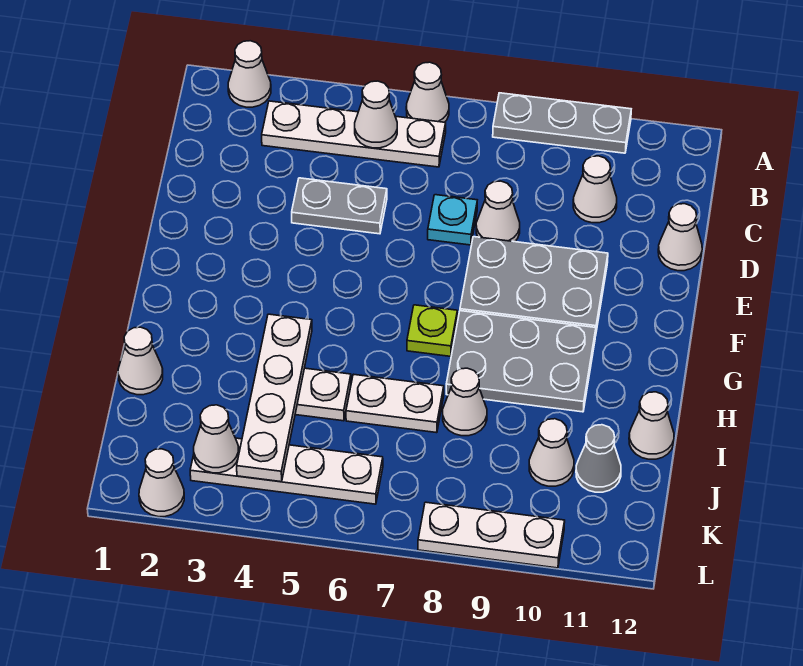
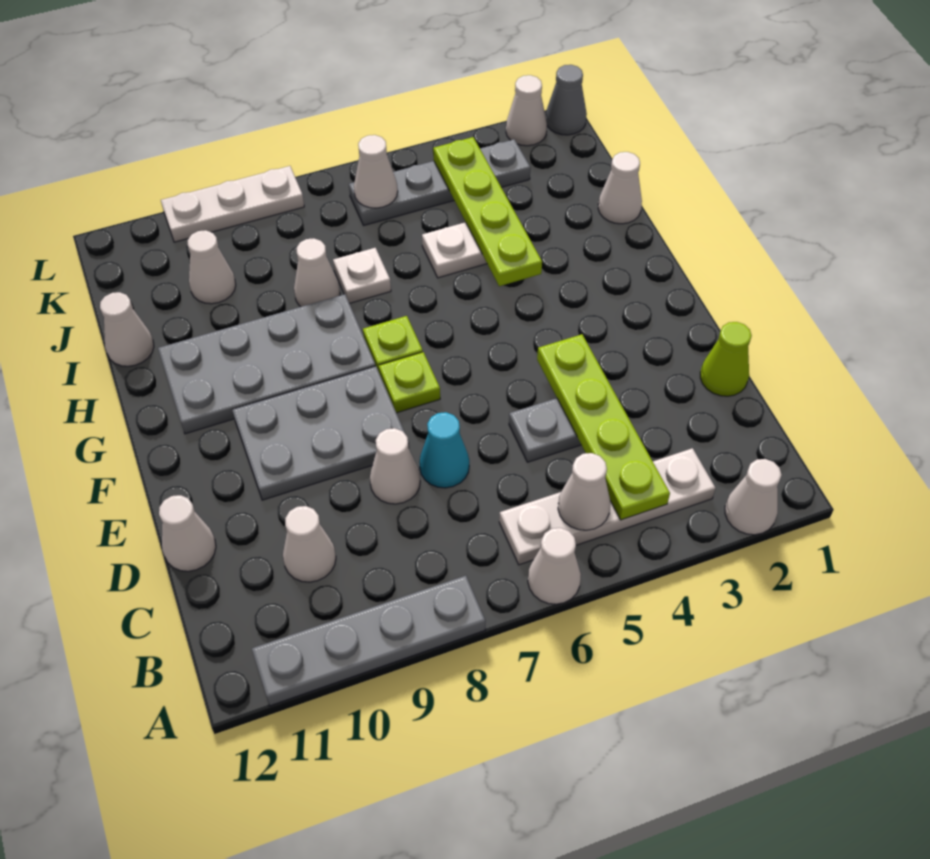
grey plate A8:A10 level 1 -> grey plate A8:A11 level 1
none -> lime plate B4:E4 level 2
none -> lime cone D1 level 1
cyan plate D7 level 1 -> cyan cone D7 level 1
none -> lime plate F7 level 1
grey plate G8:H10 level 1 -> grey plate G8:H11 level 1
white plate H4:K4 level 2 -> lime plate H4:K4 level 2
white plate I6:I7 level 1 -> white plate I7 level 1
grey cone J11 level 1 -> grey cone L1 level 1
white plate K3:K6 level 1 -> grey plate K3:K6 level 1
white cone K3 level 2 -> white cone K6 level 2

